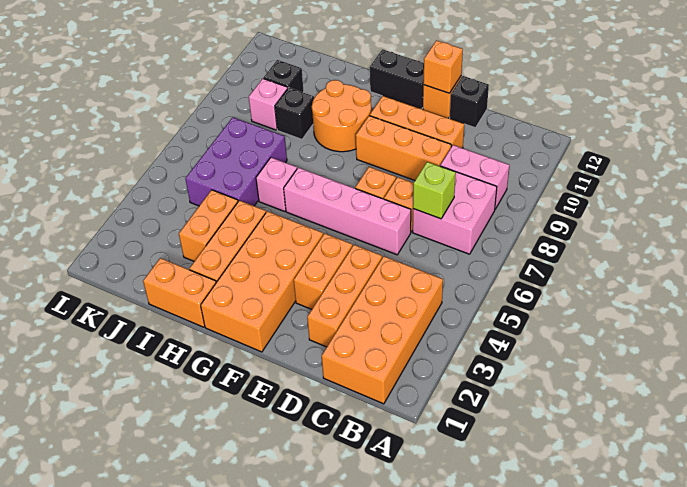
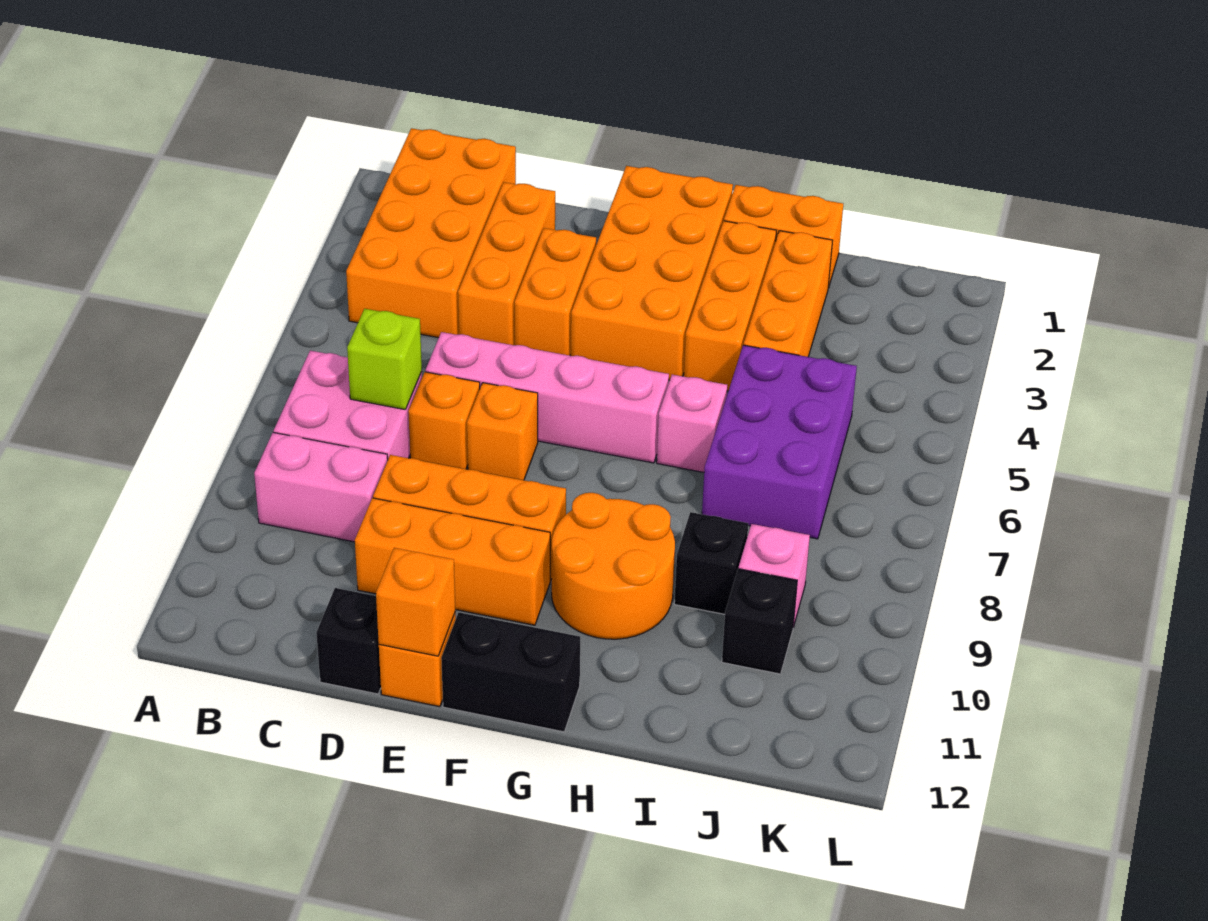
orange brick I3:I4 level 1 -> orange brick I2:I4 level 1

